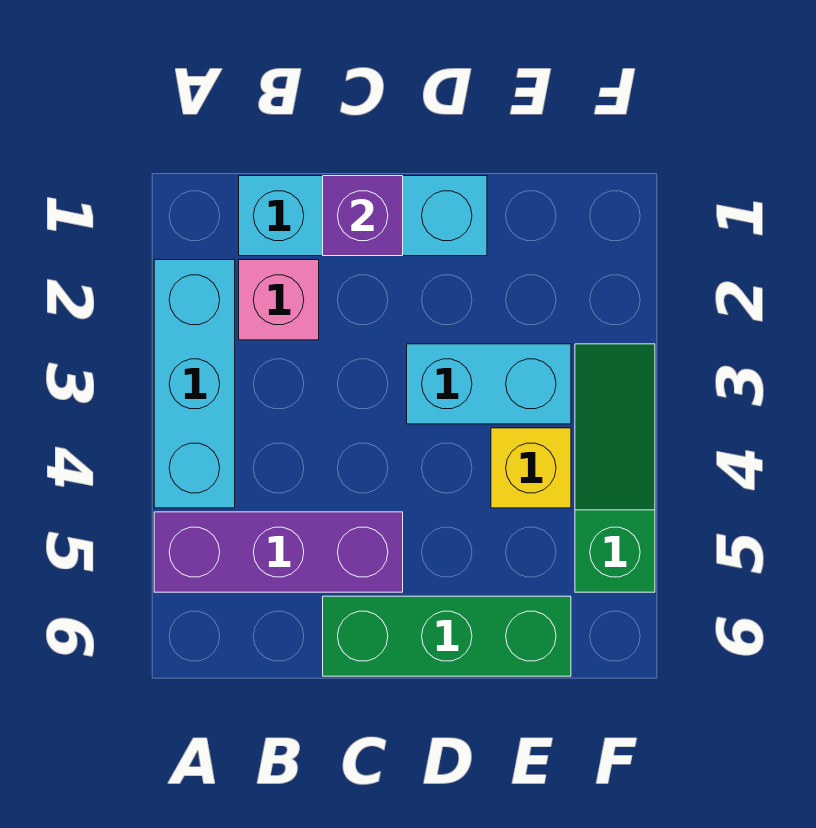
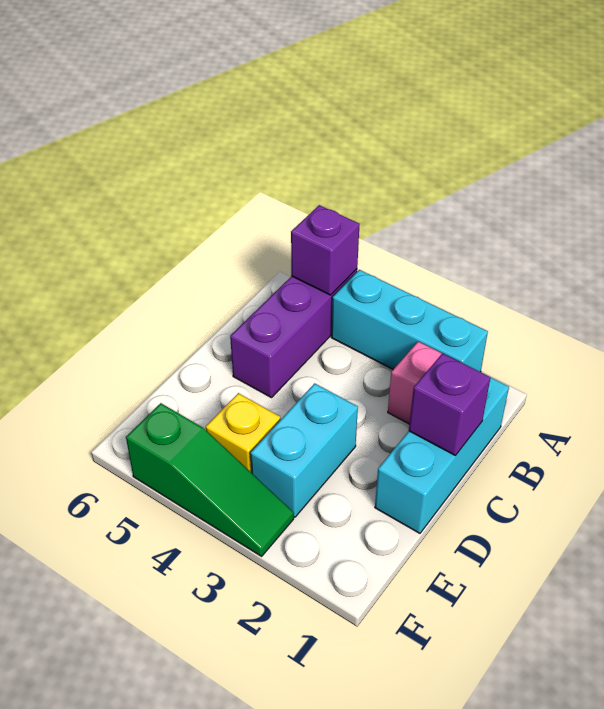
none -> purple brick A5 level 2
green brick C6:E6 level 1 -> none

